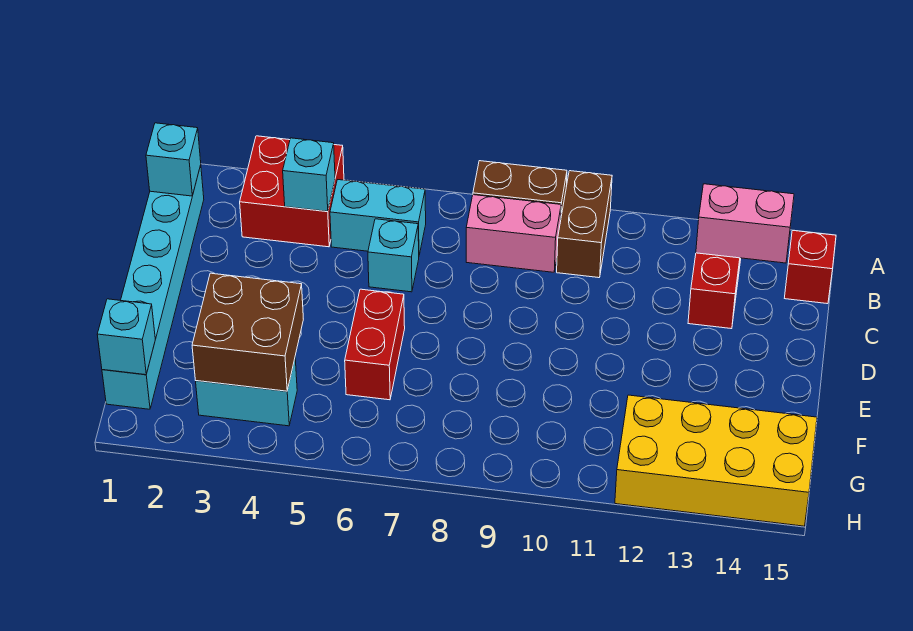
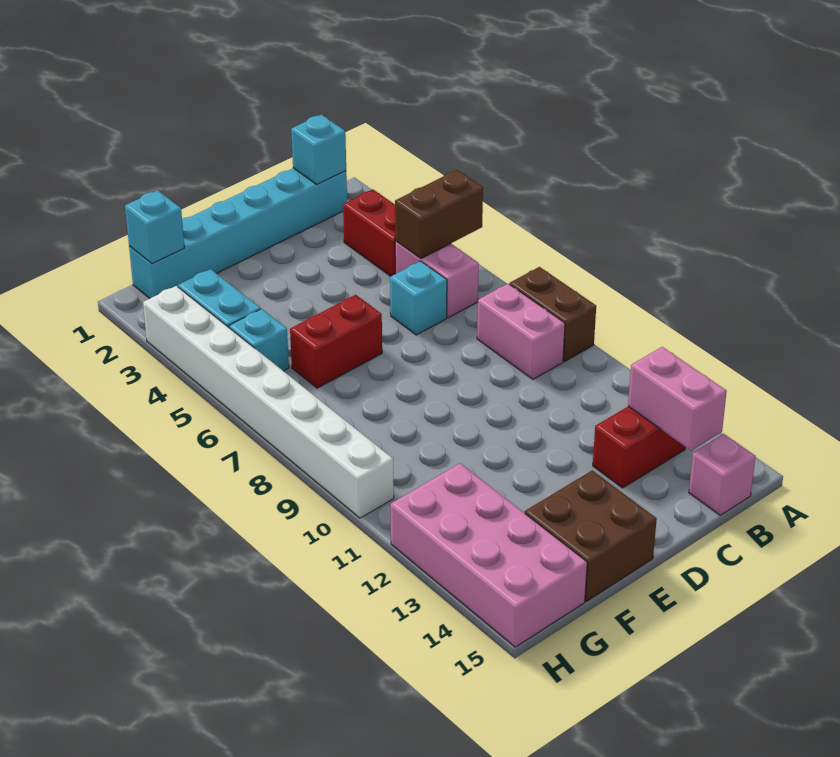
red brick A3:B4 level 1 -> red brick B3:B4 level 1
brown brick A10:B10 level 1 -> brown brick A5:B5 level 2
cyan brick B4 level 2 -> cyan brick G5 level 1
cyan brick B5:B6 level 1 -> pink brick B5:B6 level 1
red brick B15 level 1 -> pink brick B15 level 1
brown brick F3:G4 level 2 -> brown brick E14:F15 level 1
yellow brick G12:H15 level 1 -> pink brick G12:H15 level 1
none -> white brick H3:H10 level 1

